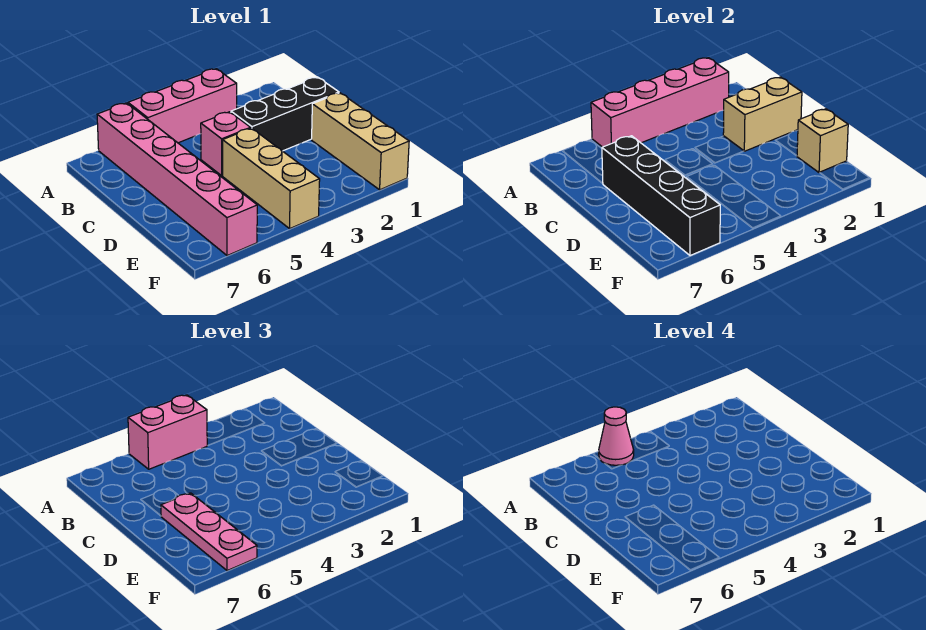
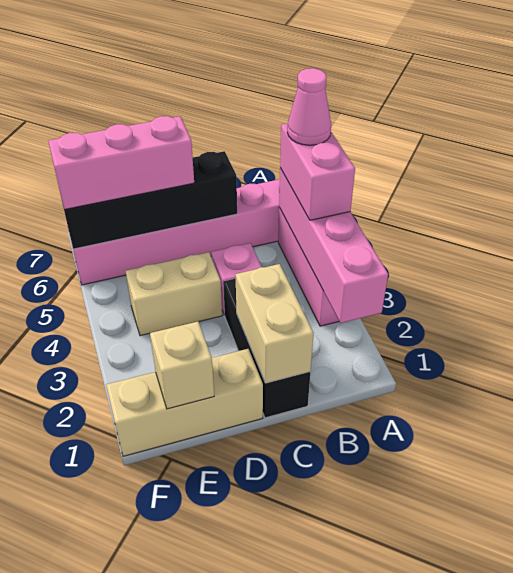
tan brick D4:F4 level 1 -> tan brick D4:E4 level 1
pink plate D6:F6 level 3 -> pink brick D6:F6 level 3

